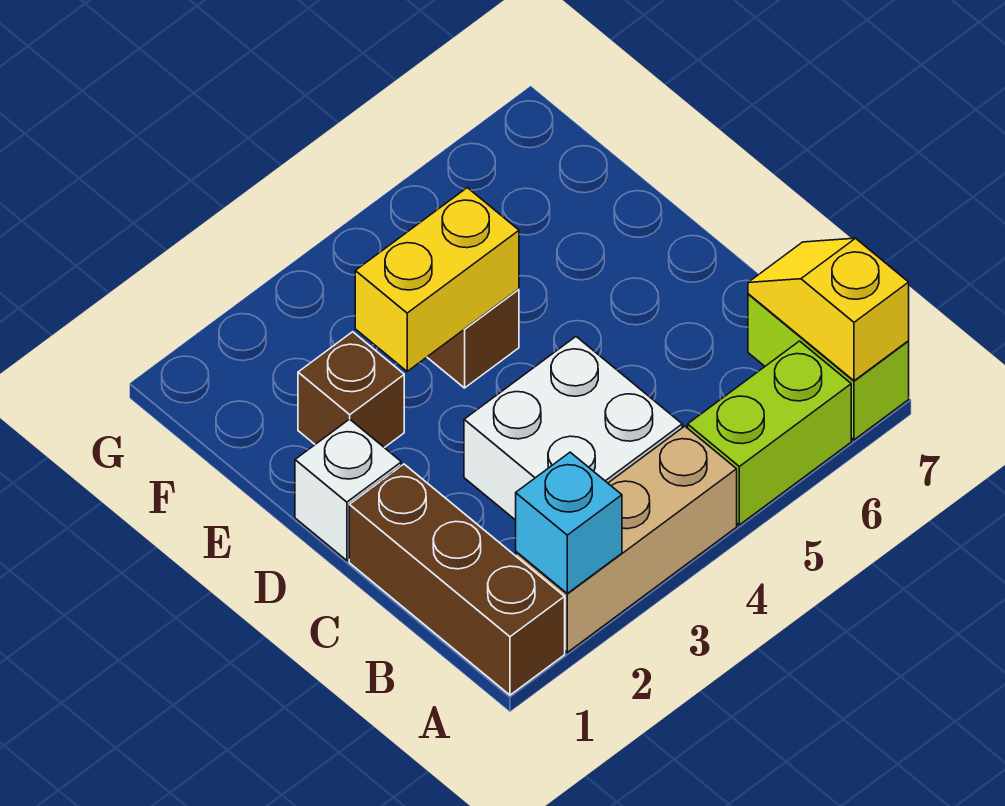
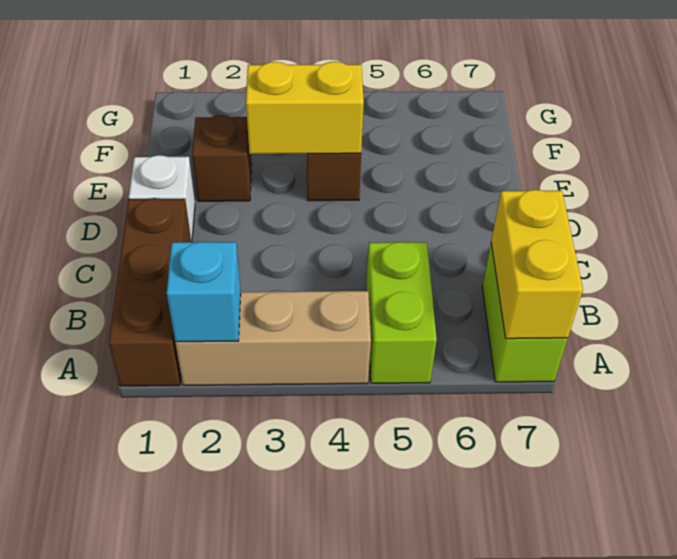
lime brick A5:A6 level 1 -> lime brick A5:B5 level 1
yellow slope A7:B7 level 2 top A -> yellow brick A7:B7 level 2
white brick B3:C4 level 1 -> none

